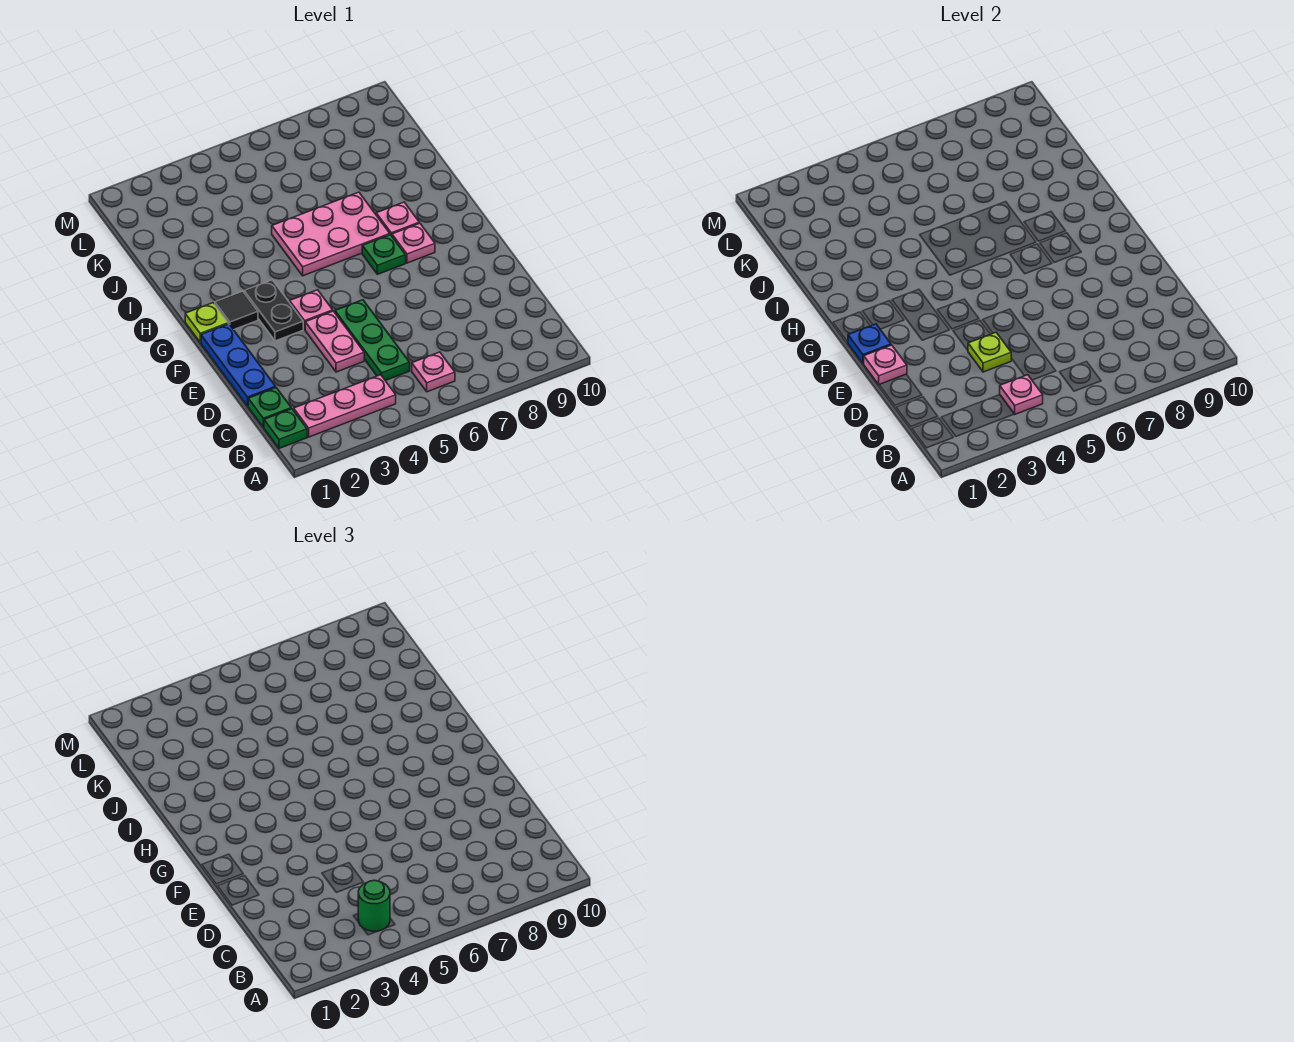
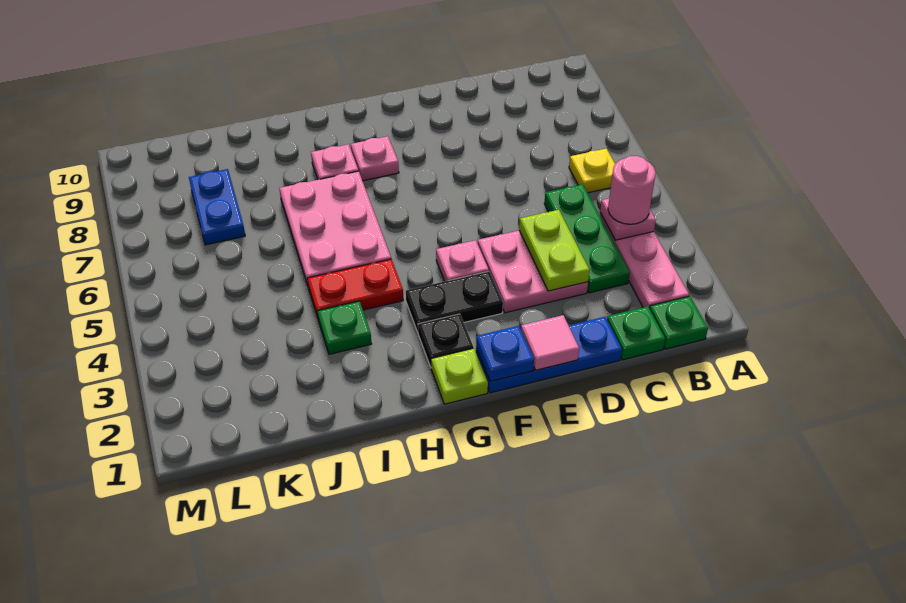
green round brick B4 level 3 -> pink round brick B4 level 3
pink plate B6 level 1 -> yellow plate B6 level 1
green plate C5:E5 level 1 -> green plate C3:C5 level 1
pink plate D4:E4 level 1 -> pink plate D3:E4 level 1
lime plate D4 level 2 -> lime plate D3:D4 level 2
pink plate E1 level 2 -> pink tile E1 level 2
black tile G2 level 1 -> black plate G2 level 1
green plate G7 level 1 -> green plate I3 level 1
none -> red plate H4:I4 level 1
none -> blue plate K7:K8 level 1

